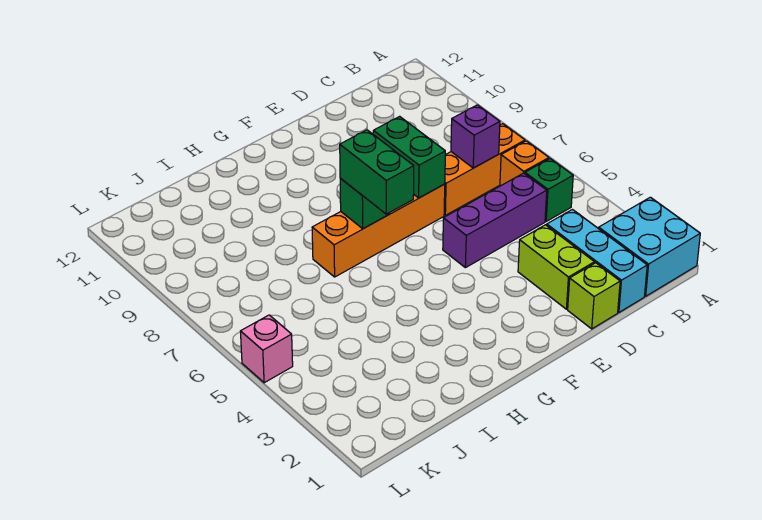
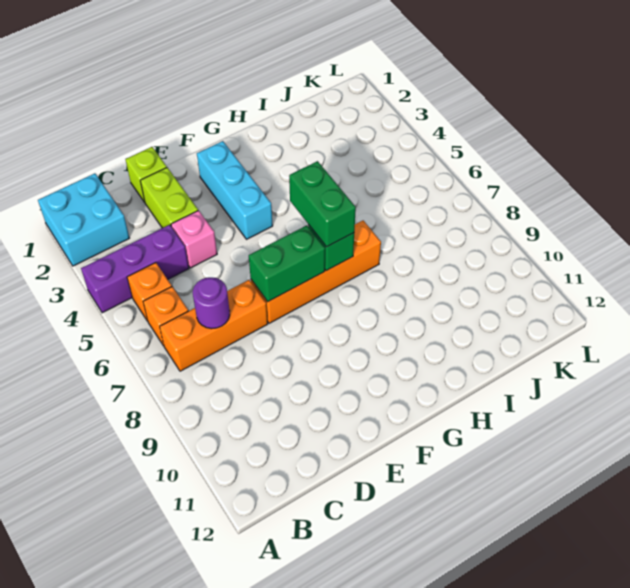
green brick B5 level 1 -> orange brick B5 level 1
cyan brick C1:C3 level 1 -> cyan brick F2:F4 level 1
purple brick C5:E5 level 1 -> purple brick A4:C4 level 1
purple brick C7 level 2 -> purple round brick C7 level 2
green brick E7:E8 level 2 -> green brick E7:F7 level 2
pink brick L5 level 1 -> pink brick D4 level 1

